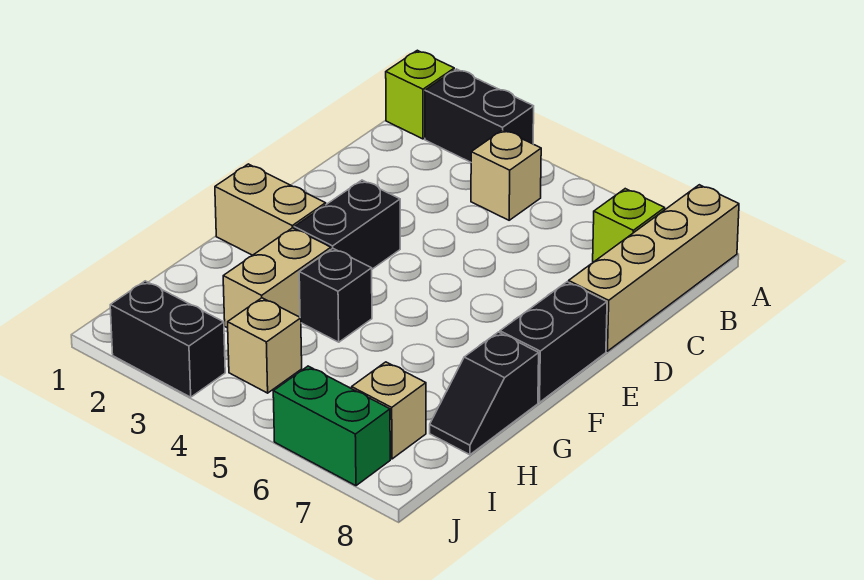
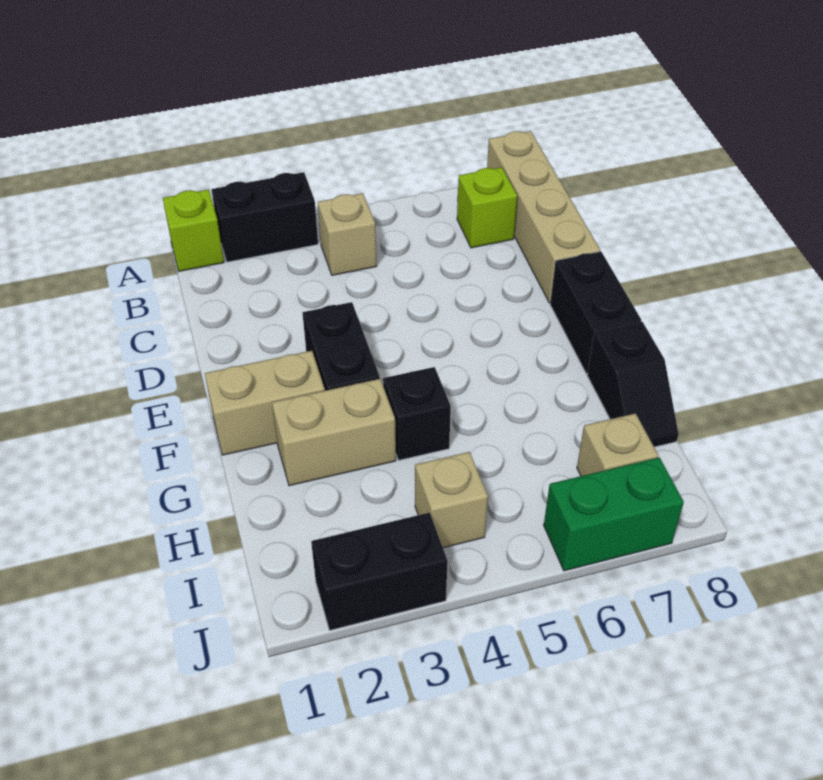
tan brick G3:H3 level 1 -> tan brick G2:G3 level 1

